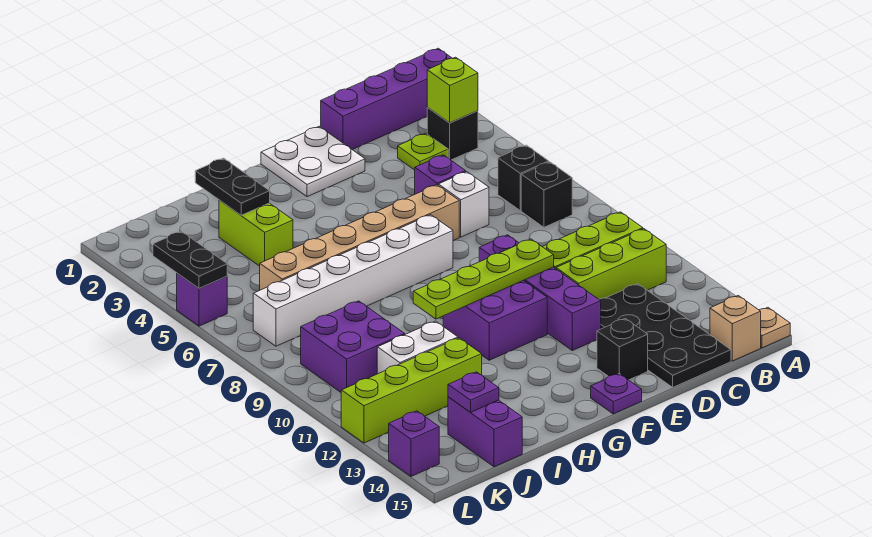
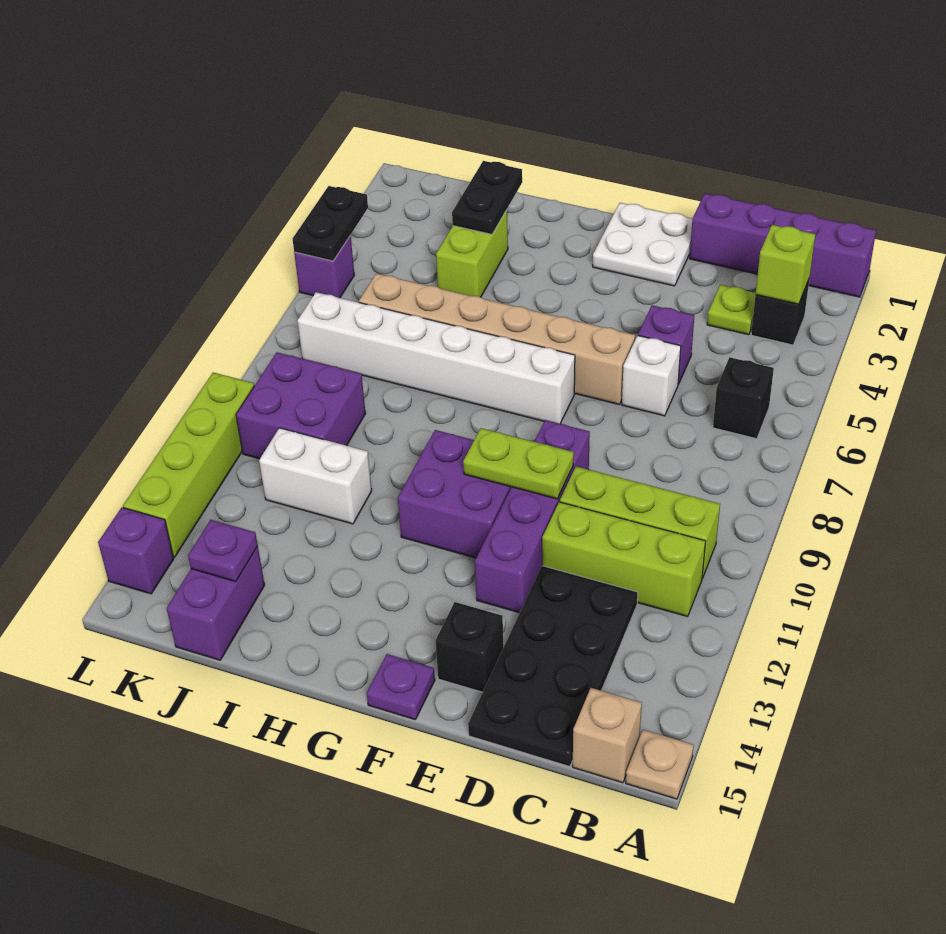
black brick B7 level 1 -> none
lime plate E10:H10 level 2 -> lime plate E10:F10 level 2
lime brick I12:L12 level 1 -> lime brick L10:L13 level 1

